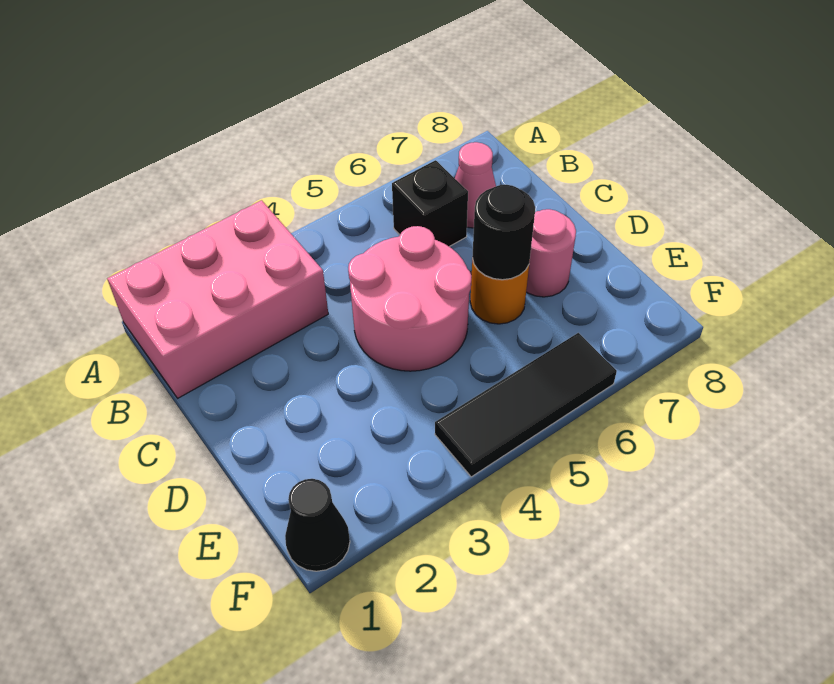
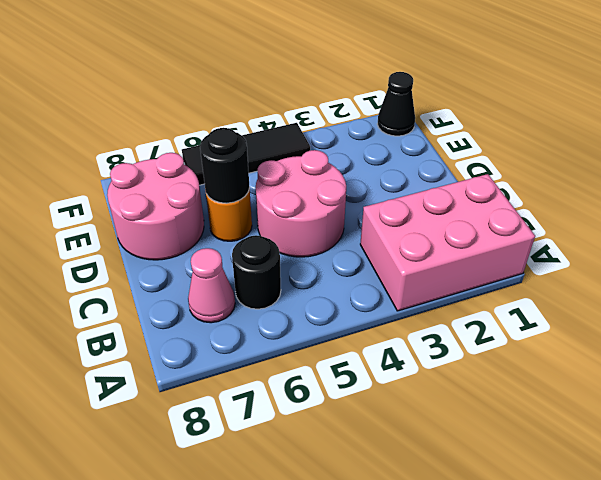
black brick B6 level 1 -> black round brick B6 level 1
pink round brick D7 level 1 -> pink round brick D7:E8 level 1

